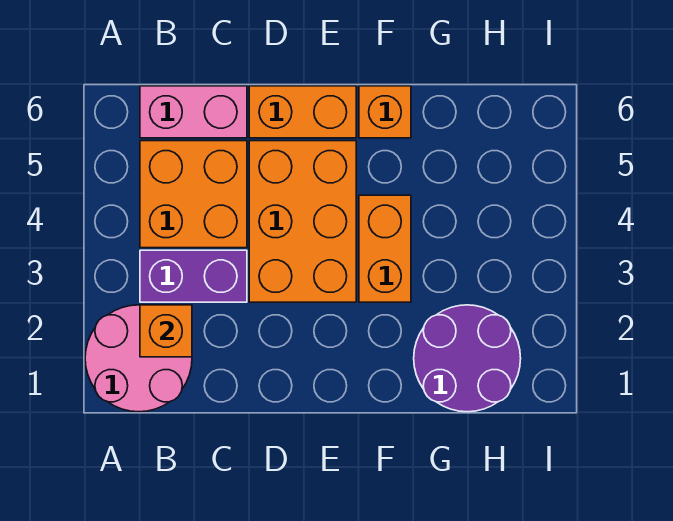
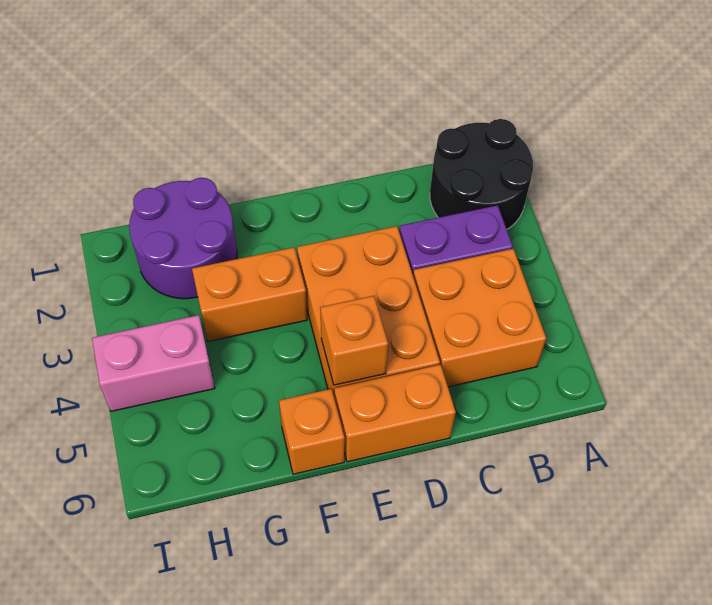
pink round brick A1:B2 level 1 -> black round brick A1:B2 level 1
orange brick B2 level 2 -> orange brick E5 level 2
pink brick B6:C6 level 1 -> pink brick H4:I4 level 1
orange brick F3:F4 level 1 -> orange brick F3:G3 level 1

